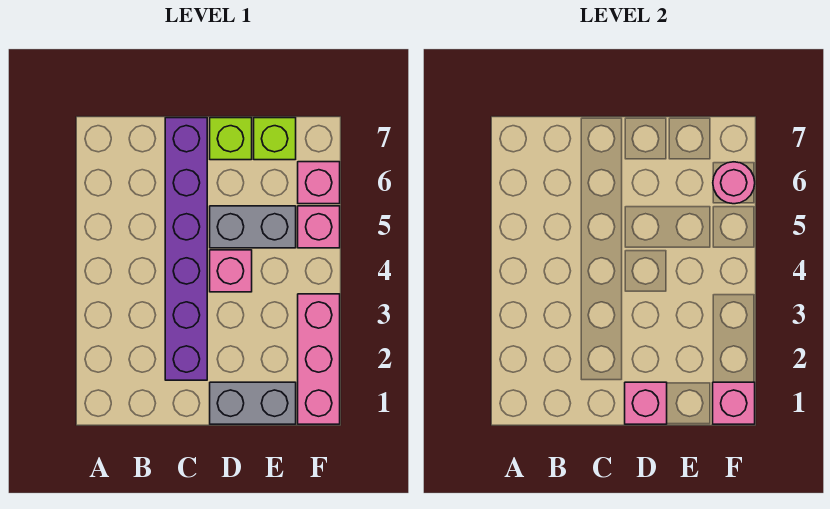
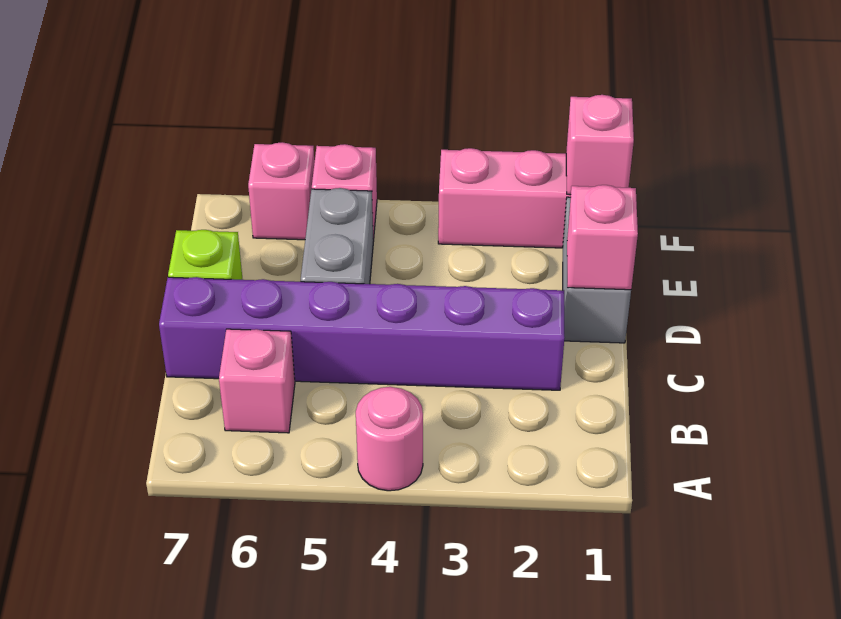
pink brick D4 level 1 -> pink brick B6 level 1
lime brick E7 level 1 -> none
pink round brick F6 level 2 -> pink round brick A4 level 1

